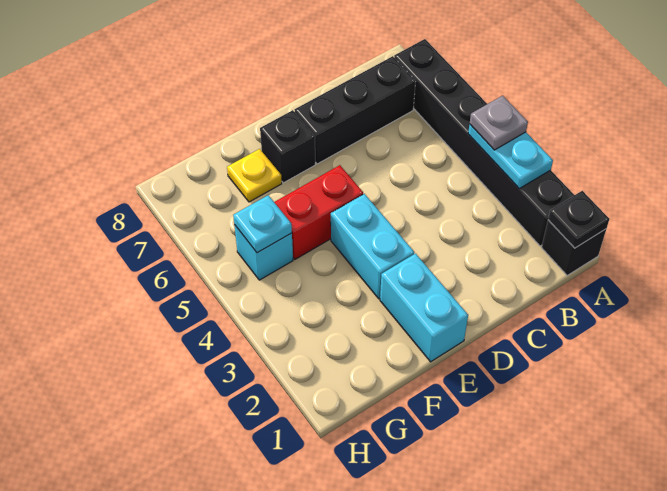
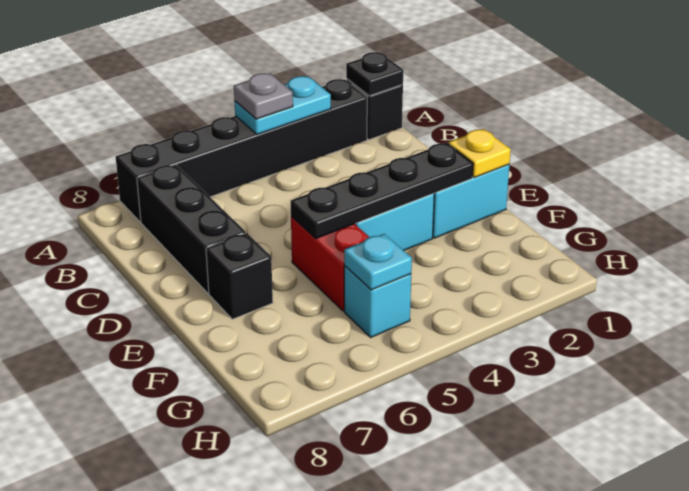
none -> black plate E2:E5 level 2
yellow plate F7 level 1 -> yellow plate E1 level 2

